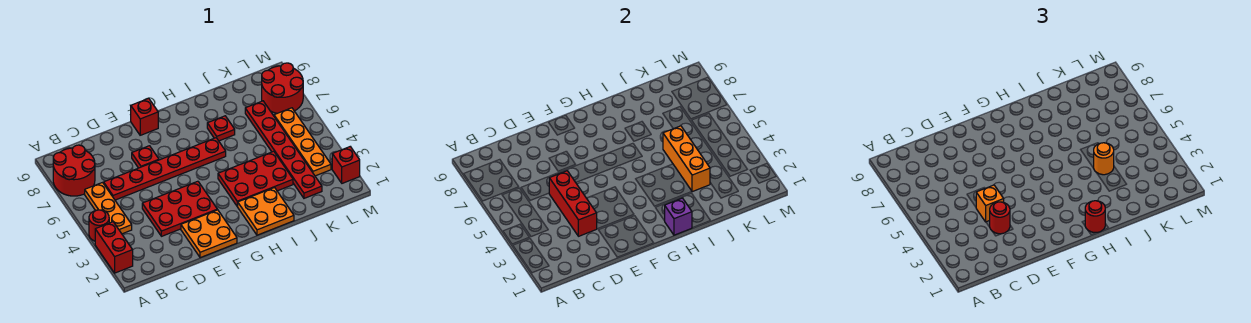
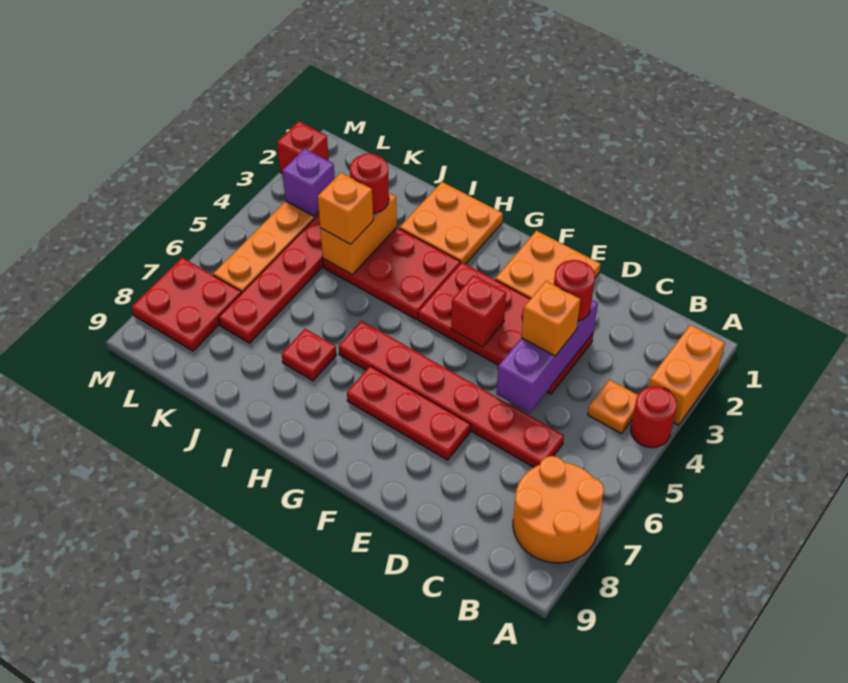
red brick A2:A3 level 1 -> orange brick A2:A3 level 1
red round brick A7:B8 level 1 -> orange round brick A7:B8 level 1
orange plate B4:B6 level 1 -> orange plate B4 level 1
red plate D3:F4 level 1 -> red plate D3:G4 level 1
red brick D3:D5 level 2 -> purple brick D3:D5 level 2
red plate E7 level 1 -> red plate E7:G7 level 1
red brick F9 level 1 -> red brick F4 level 2
purple brick H1 level 2 -> purple brick L3 level 2
red round brick H1 level 3 -> red round brick J3 level 3
orange brick J3:J5 level 2 -> orange brick J3:J4 level 2
orange round brick J4 level 3 -> orange brick J4 level 3
red round brick L7:M8 level 1 -> red plate L7:M8 level 1

